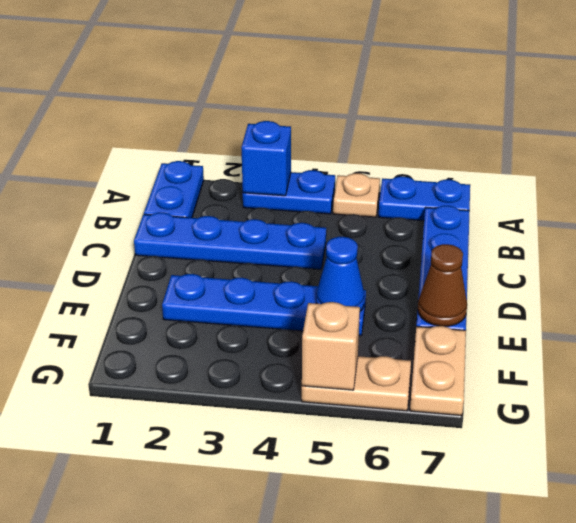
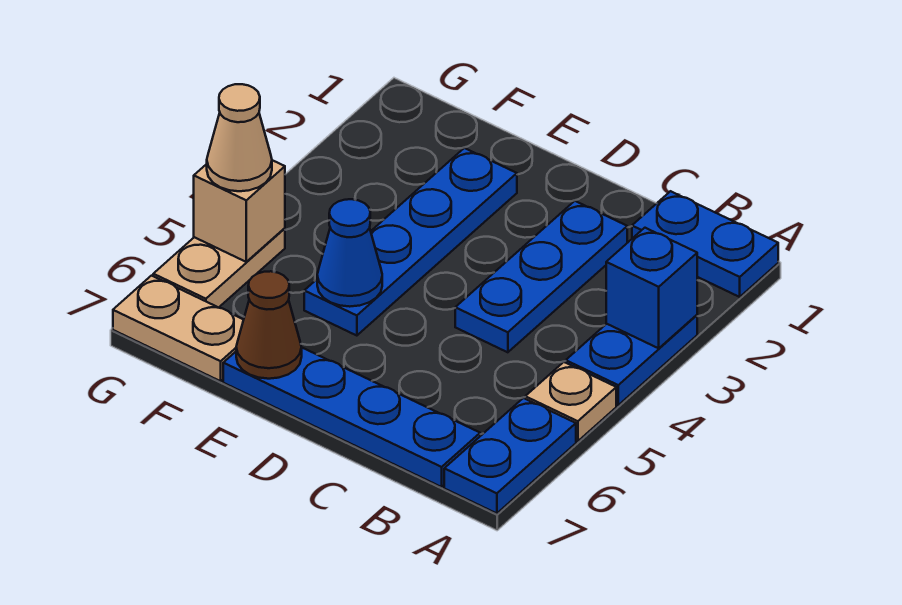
blue plate C1:C4 level 1 -> blue plate C2:C4 level 1
none -> tan cone G5 level 3

